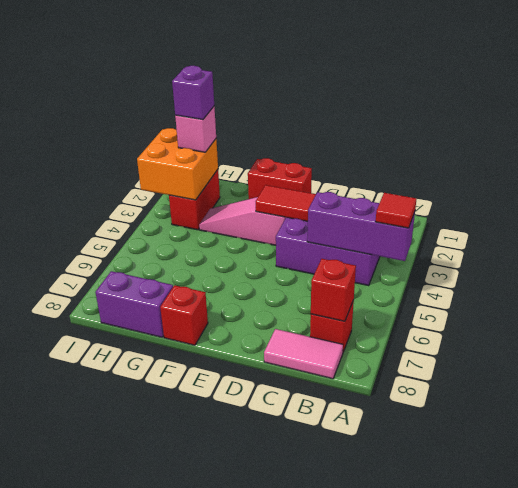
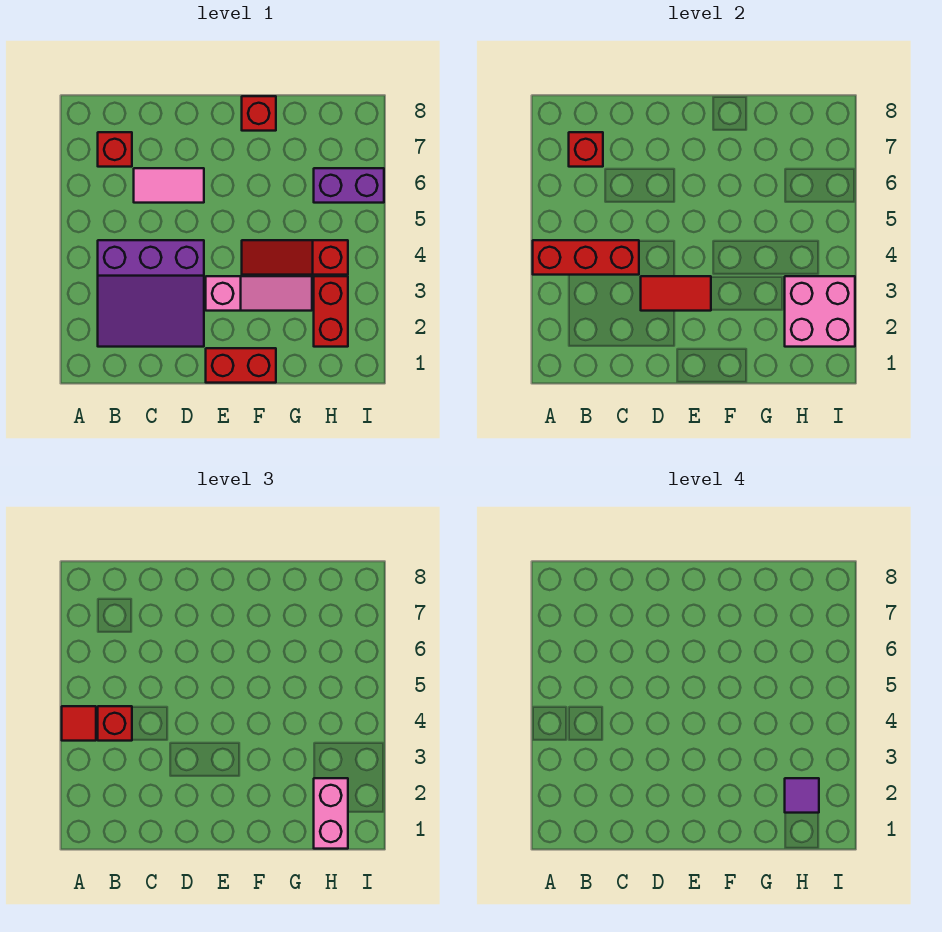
purple brick A4:C4 level 2 -> red brick A4:C4 level 2
none -> red brick B4 level 3
pink tile B8:C8 level 1 -> pink tile C6:D6 level 1
none -> red slope F4:H4 level 1 top H
purple brick G8:H8 level 1 -> purple brick H6:I6 level 1
orange brick H2:I3 level 2 -> pink brick H2:I3 level 2
pink brick H2 level 3 -> pink brick H1:H2 level 3
purple brick H2 level 4 -> purple tile H2 level 4

